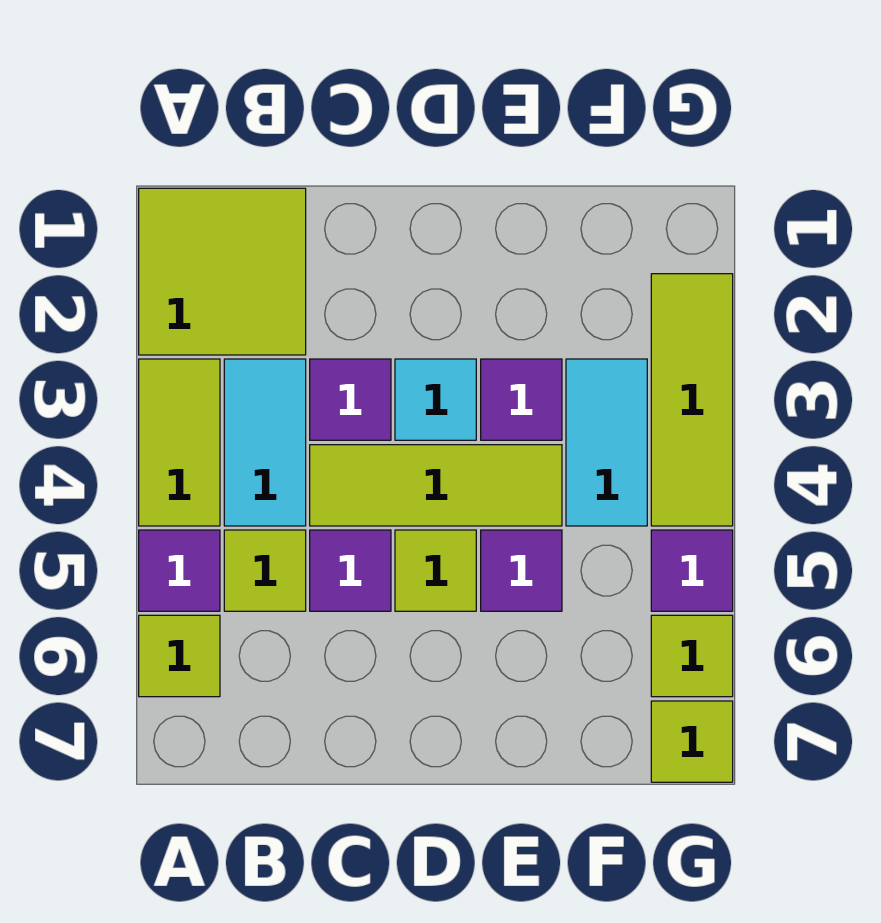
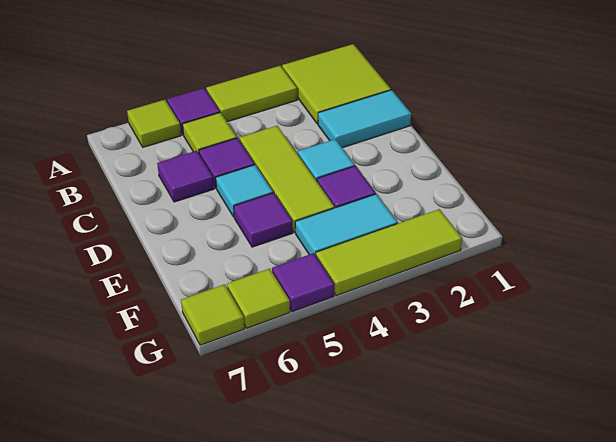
cyan tile B3:B4 level 1 -> cyan tile C1:C2 level 1
purple tile C3 level 1 -> purple tile C6 level 1
lime tile D5 level 1 -> cyan tile D5 level 1

